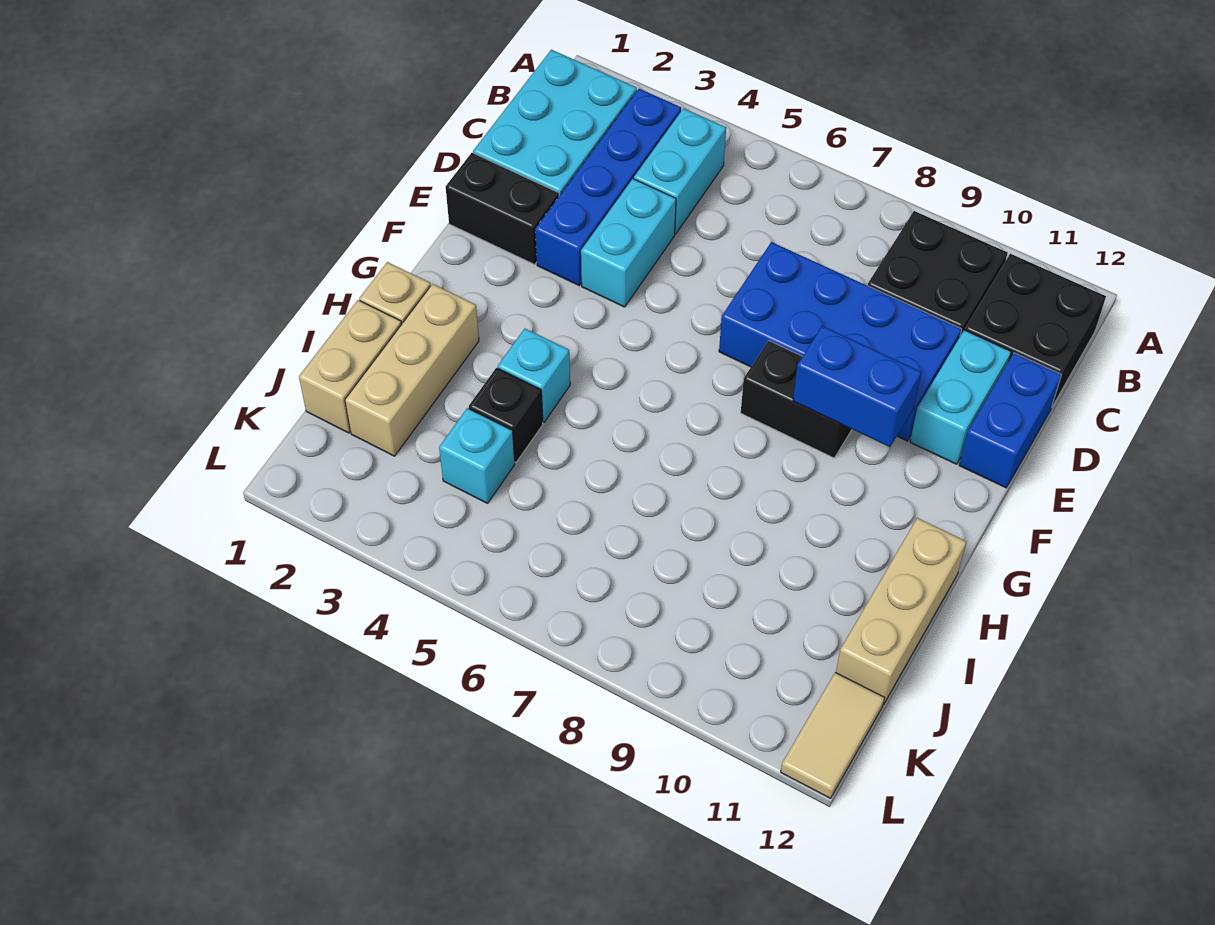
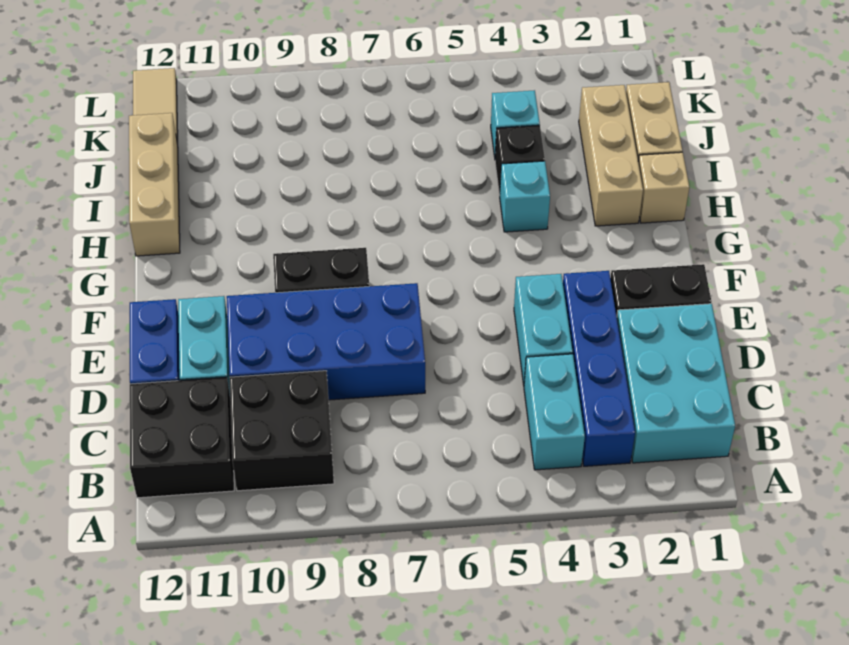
blue brick F9:F10 level 2 -> none

